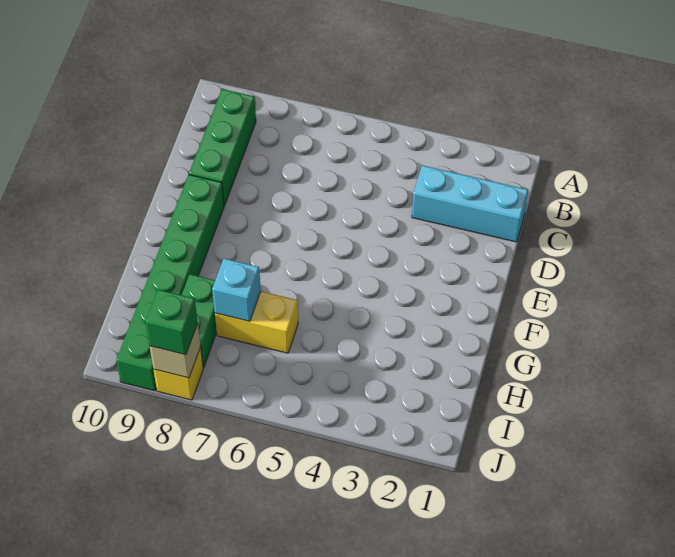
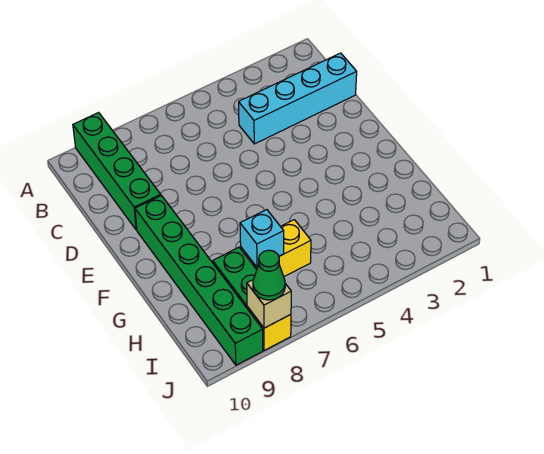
green brick B9:D9 level 1 -> green brick A9:D9 level 1
cyan brick C1:C3 level 1 -> cyan brick C1:C4 level 1
green brick J8 level 3 -> green cone J8 level 3

